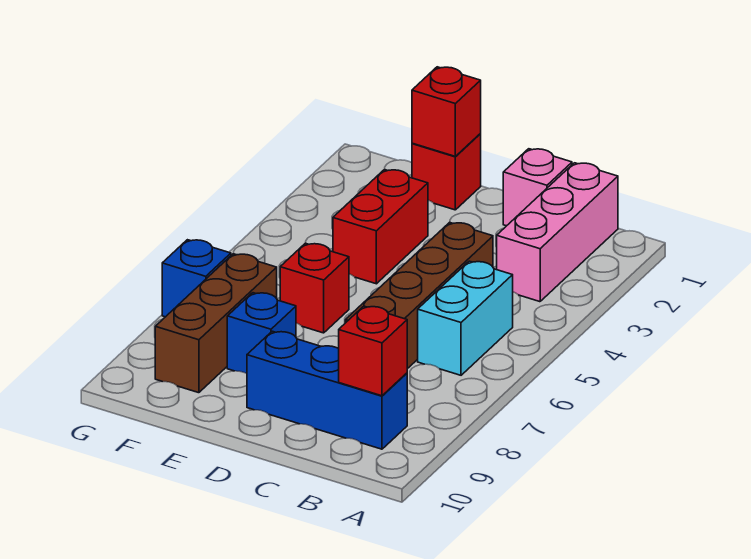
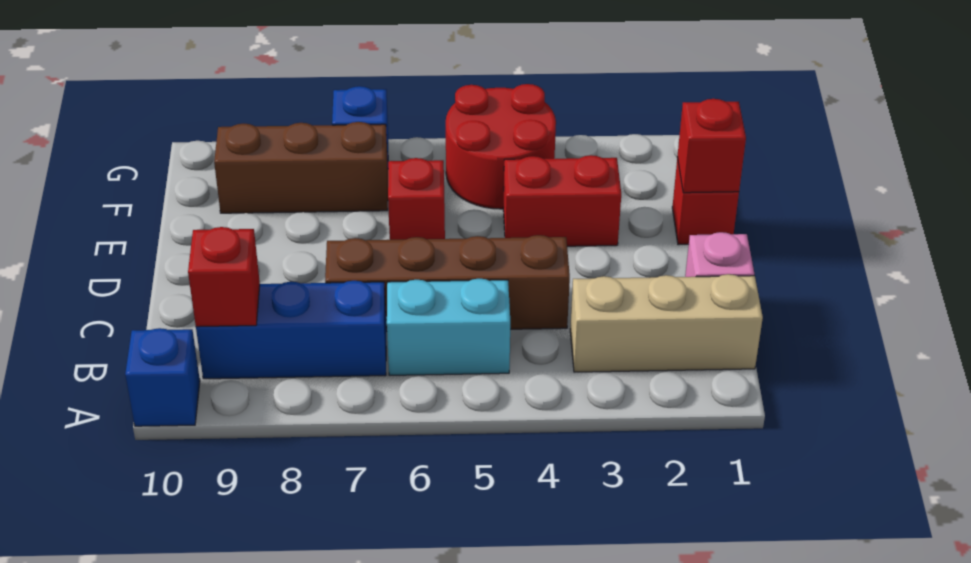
pink brick B1:B3 level 1 -> tan brick B1:B3 level 1
blue brick B9:D9 level 1 -> blue brick B7:B9 level 1
blue brick E8 level 1 -> blue brick A10 level 1
none -> red round brick F4:G5 level 1

